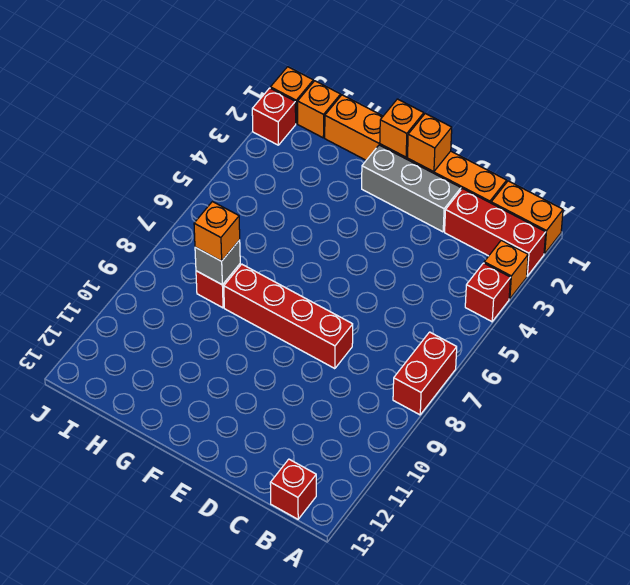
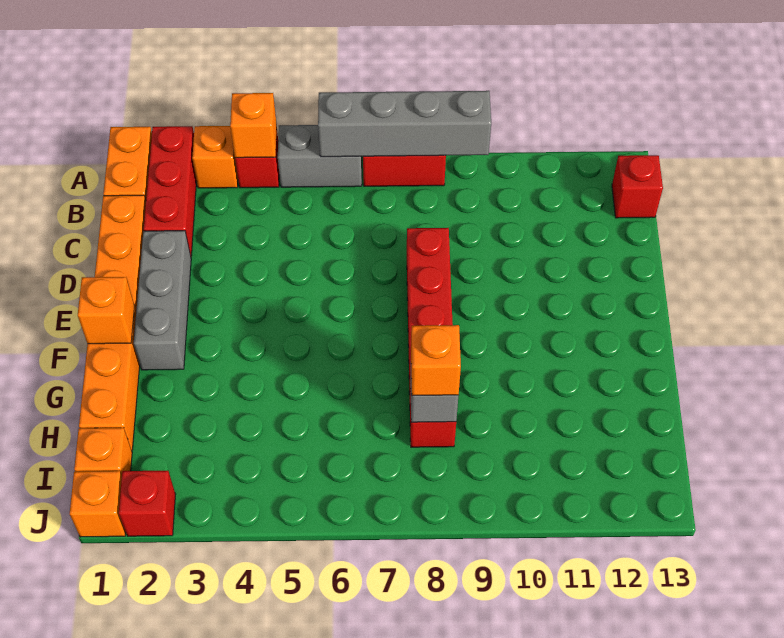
none -> grey brick A5:A6 level 1
none -> grey brick A6:A9 level 2
orange brick E1 level 2 -> orange brick A4 level 2

